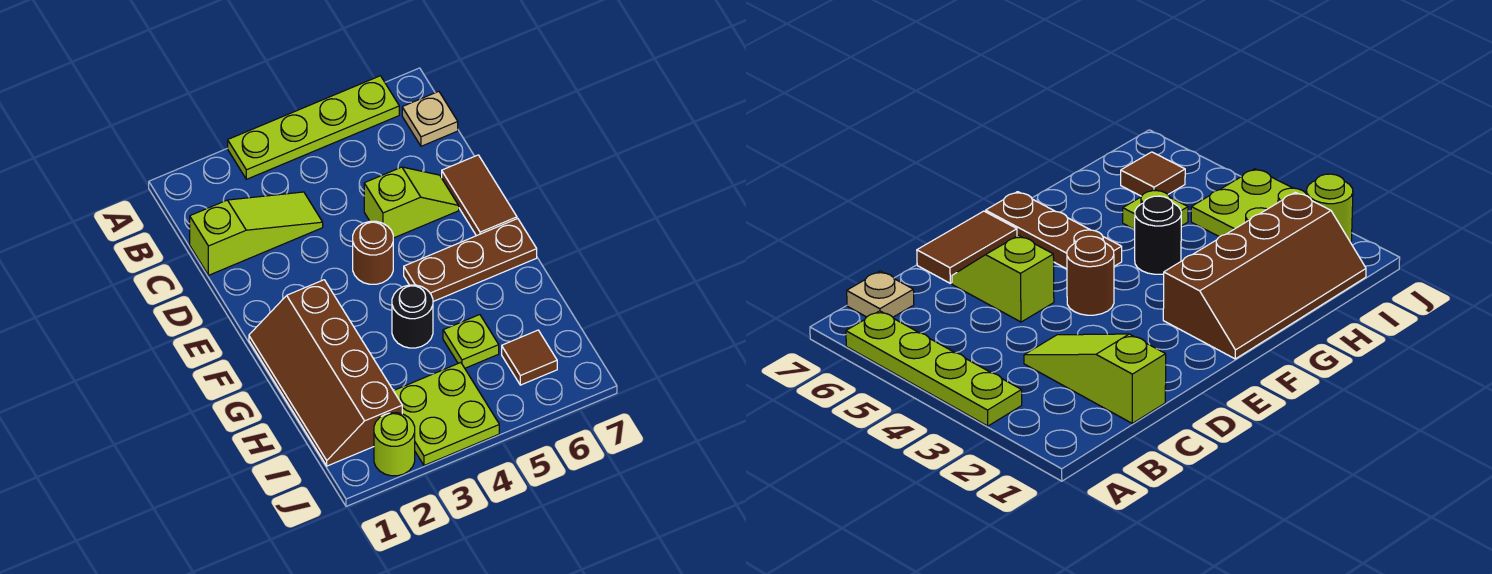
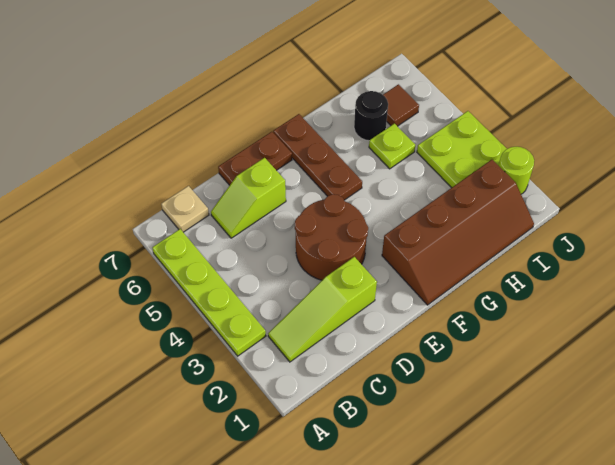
lime slope C1:C3 level 1 top 1 -> lime slope B2:D2 level 1 top D
lime slope D5:D6 level 1 top 5 -> lime slope C6:D6 level 1 top D
brown tile D7:E7 level 1 -> brown plate D7:E7 level 1
brown round brick E4 level 1 -> brown round brick D3:E4 level 1
black round brick G4 level 1 -> black round brick H6 level 1

